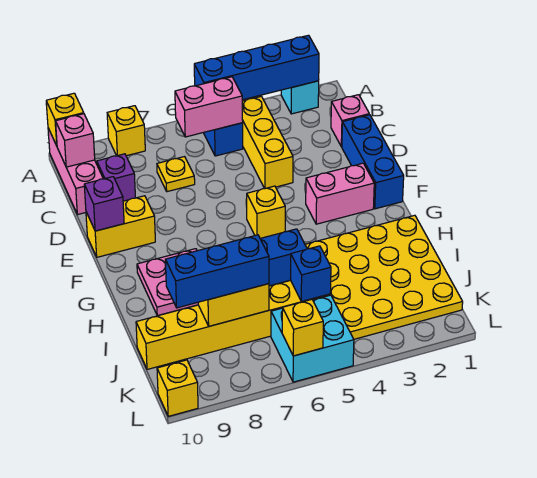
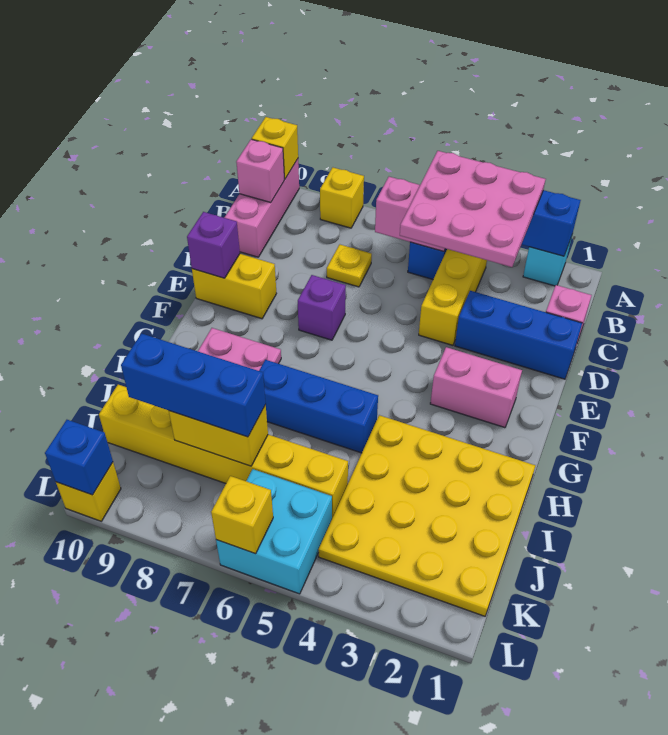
none -> pink plate A3:C5 level 3
purple brick C9 level 1 -> purple brick E7 level 1
blue brick D1:F1 level 1 -> blue brick D1:D3 level 1
yellow brick F5 level 1 -> none
blue brick J5 level 2 -> blue brick L10 level 2

